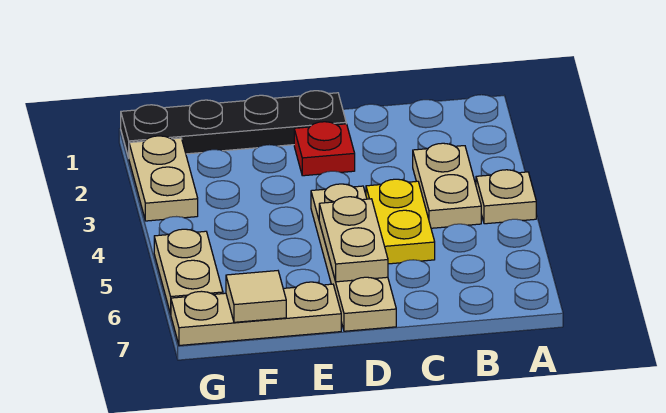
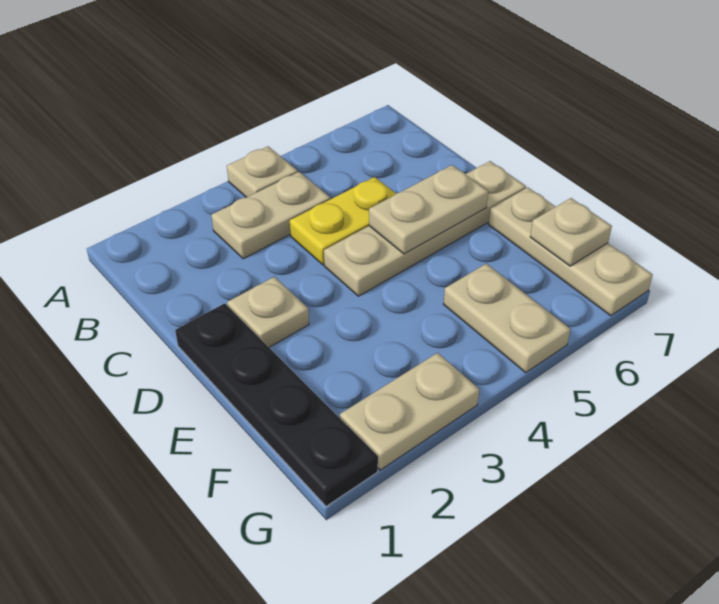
red plate D2 level 1 -> tan plate D2 level 1
tan tile F7 level 2 -> tan plate F7 level 2
tan plate G5:G6 level 1 -> tan plate F5:G5 level 1

